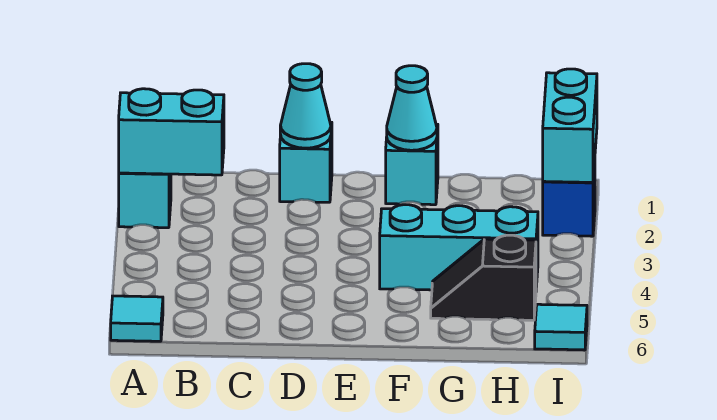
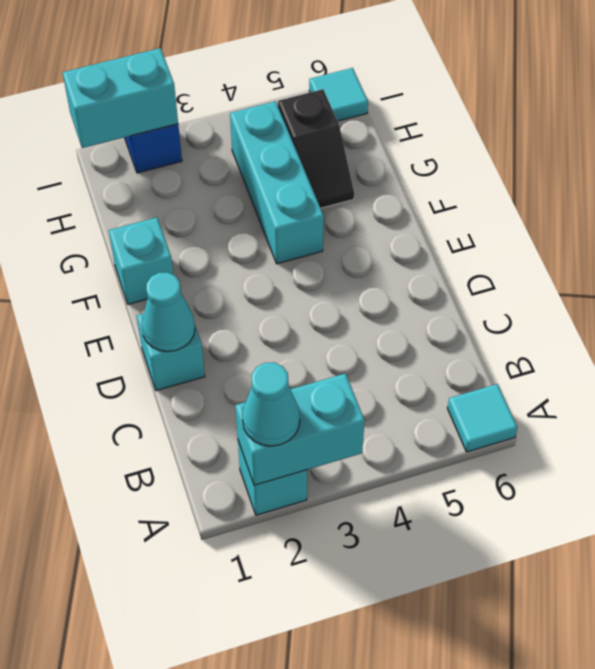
cyan brick A2:B2 level 2 -> cyan brick A2:A3 level 2
cyan cone F1 level 2 -> cyan cone A2 level 3

